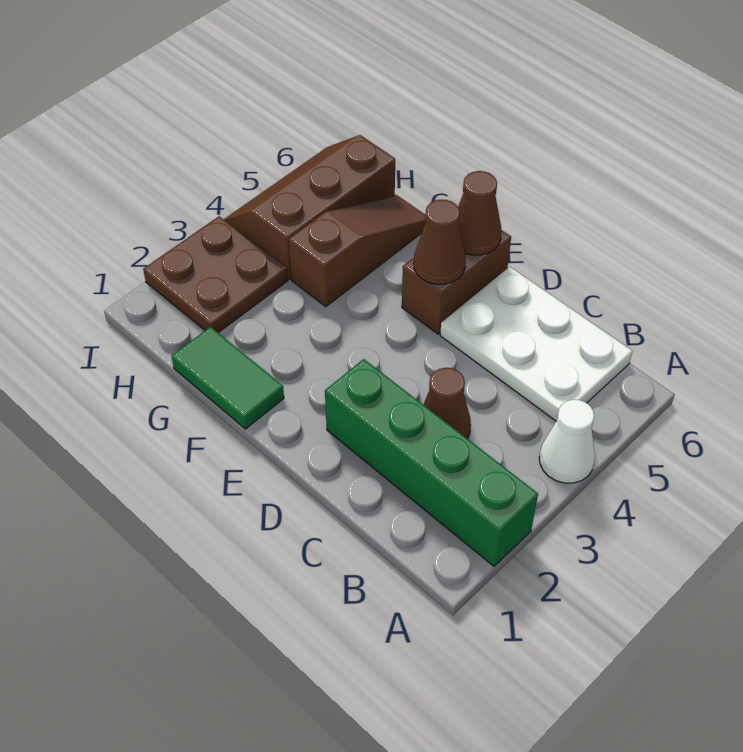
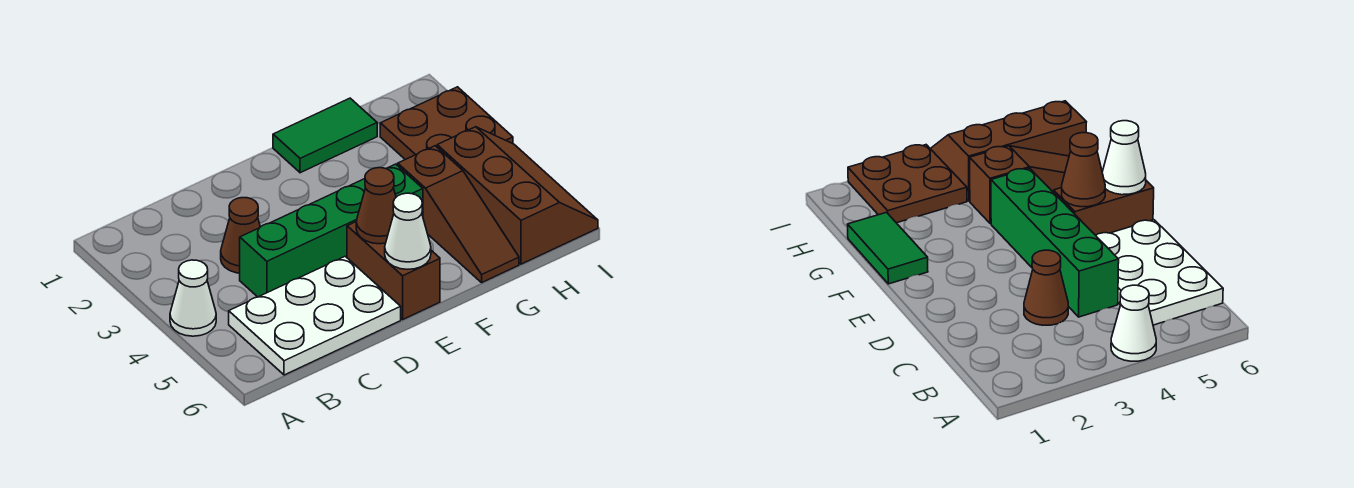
green brick A2:D2 level 1 -> green brick C4:F4 level 1
brown cone E6 level 2 -> white cone E6 level 2

